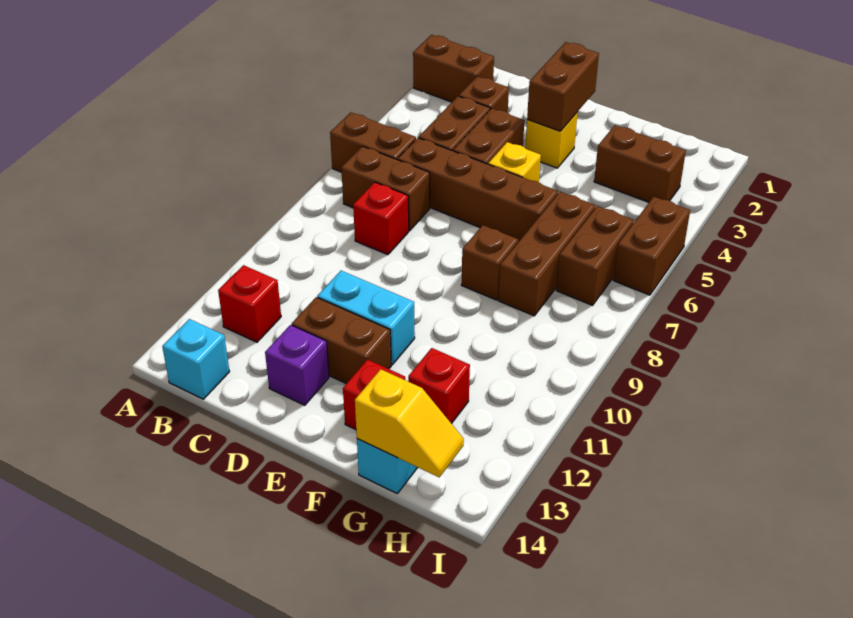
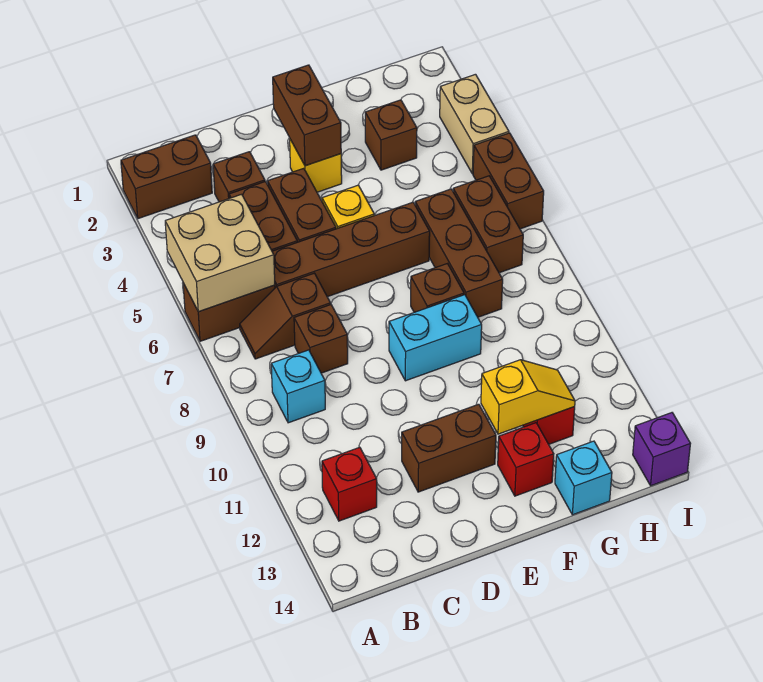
none -> tan brick A5:B6 level 2
brown brick B7:C7 level 1 -> brown slope B7:C7 level 1 top C
cyan brick B14 level 1 -> cyan brick B9 level 1
red brick C8 level 1 -> brown brick C8 level 1
cyan brick D11:E11 level 1 -> cyan brick E9:F9 level 1
purple brick D13 level 1 -> purple brick I14 level 1
brown brick G3:H3 level 1 -> brown brick G3 level 1
yellow slope G14:H14 level 2 top G -> yellow slope F12:G12 level 2 top F
none -> tan brick I3:I4 level 1

